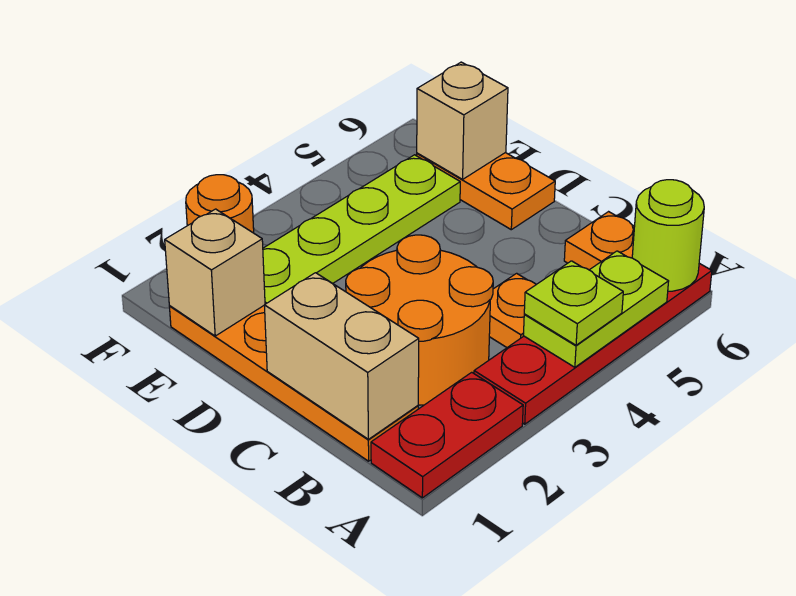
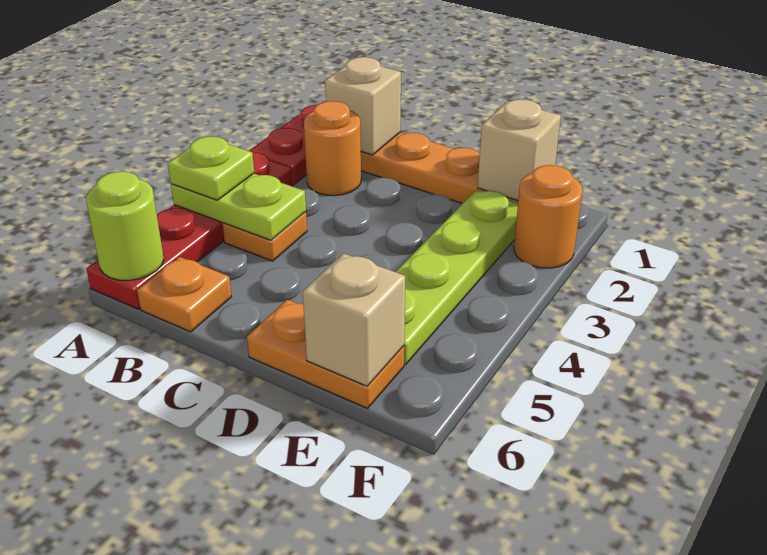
lime plate A4:A5 level 2 -> lime plate A4:B4 level 2
tan brick B1:C1 level 2 -> tan brick B1 level 2
orange round brick B2:C3 level 1 -> orange round brick B2 level 1

